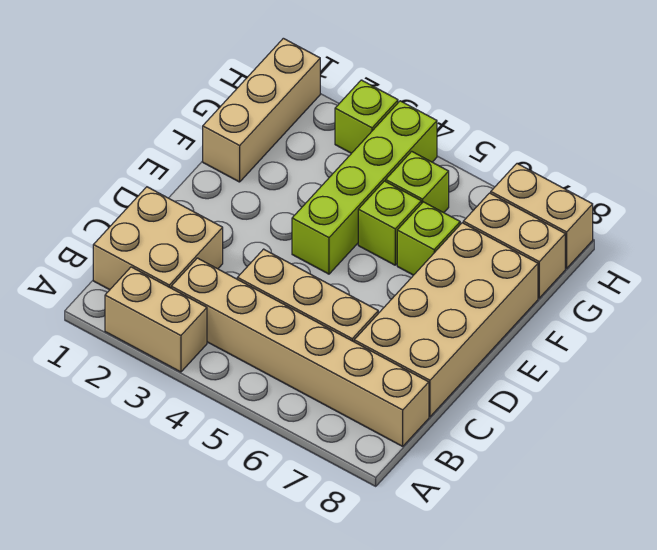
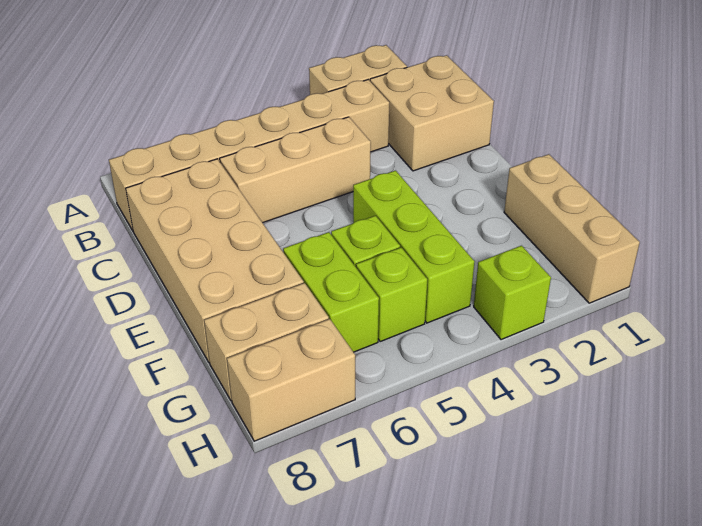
lime brick E4:H4 level 1 -> lime brick E4:G4 level 1
lime brick F6 level 1 -> lime brick F6:G6 level 1

